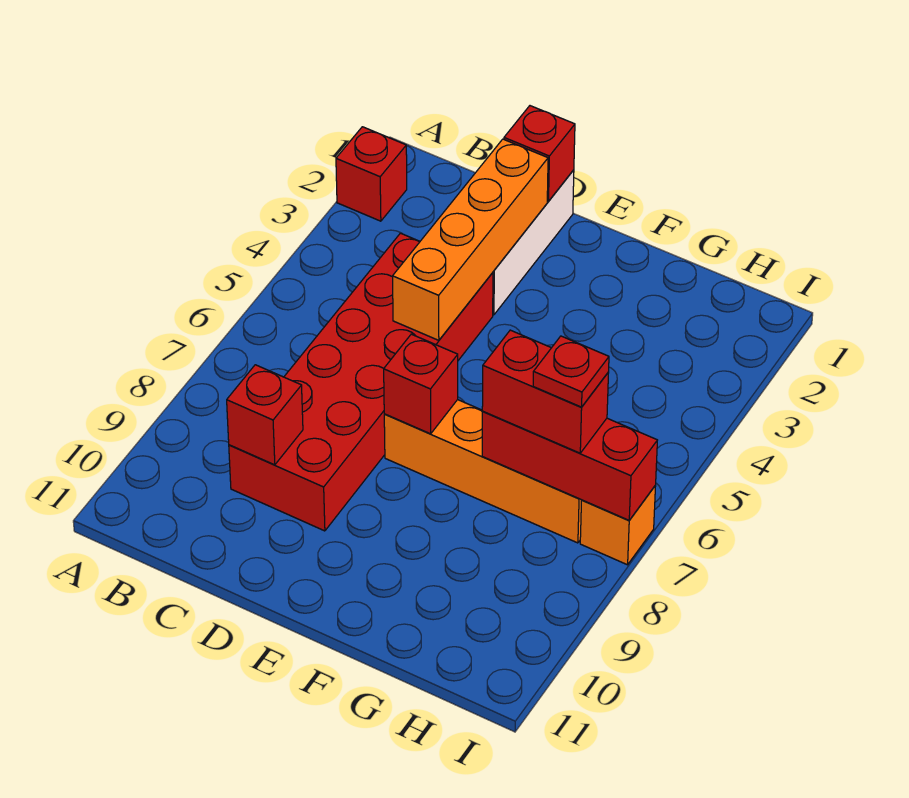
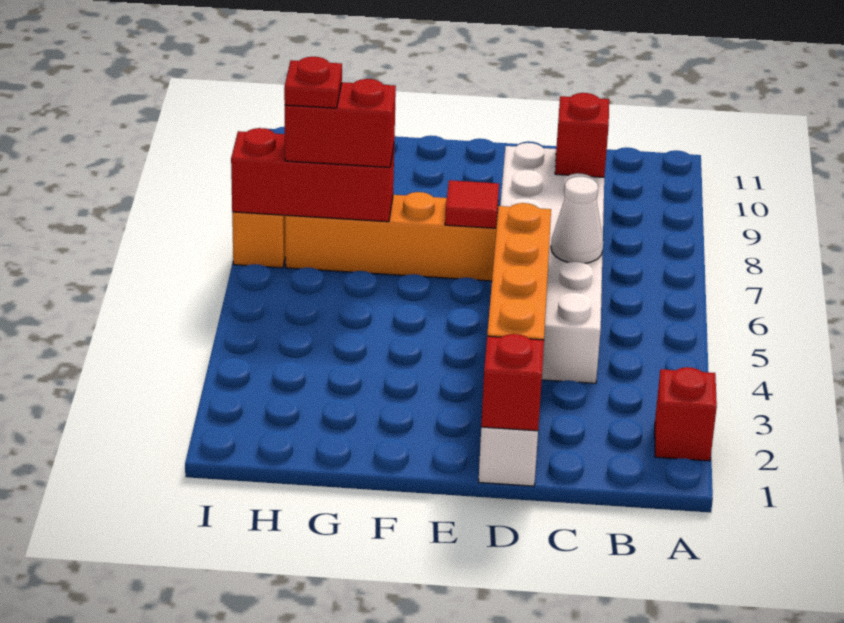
red brick C4:D9 level 1 -> white brick C4:D9 level 1
none -> white cone C6 level 2
red brick E7 level 2 -> red tile E7 level 2

